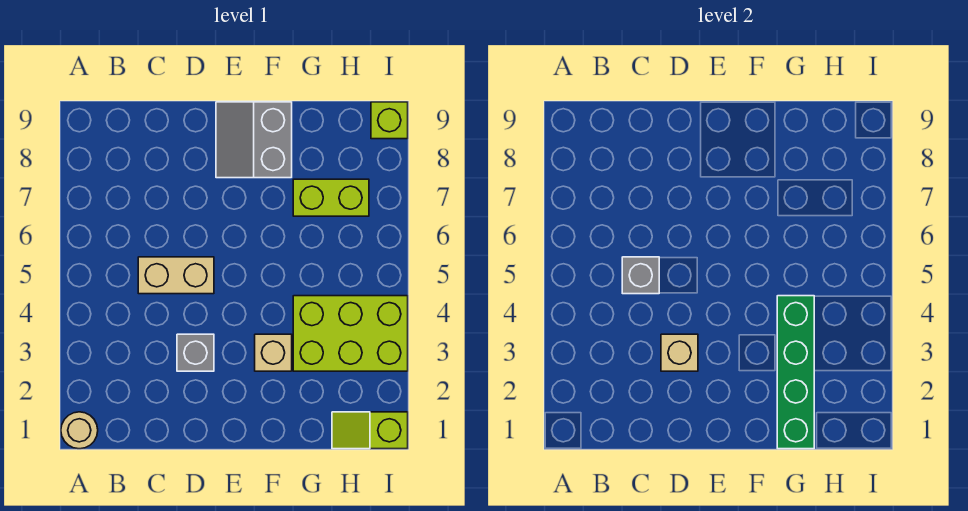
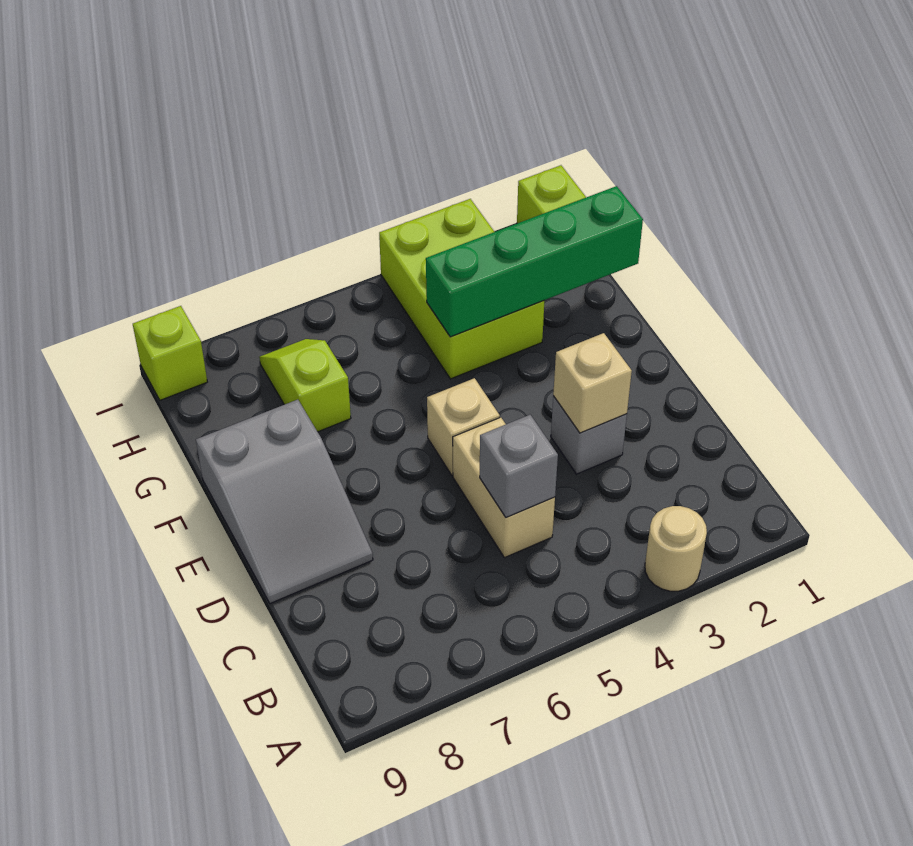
tan round brick A1 level 1 -> tan round brick A3 level 1
grey slope E8:F9 level 1 top F -> grey slope D8:F9 level 1 top F
tan brick F3 level 1 -> tan brick E5 level 1
lime brick G7:H7 level 1 -> lime slope G7:H7 level 1 top G

